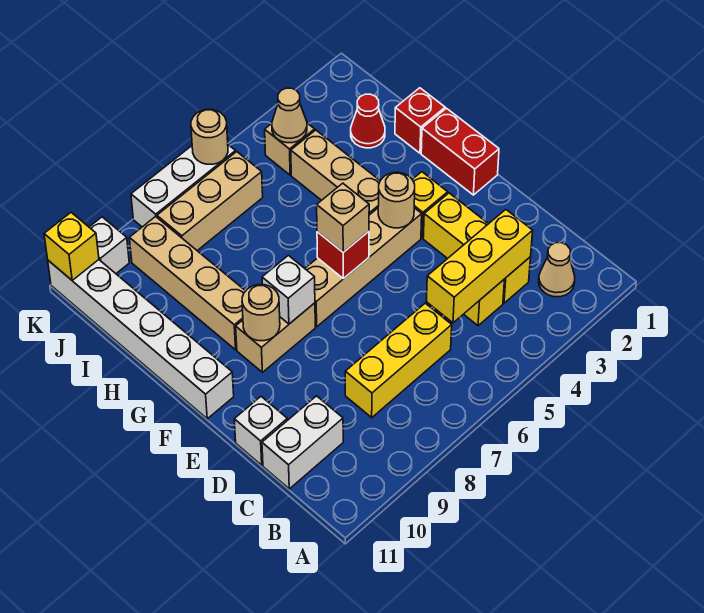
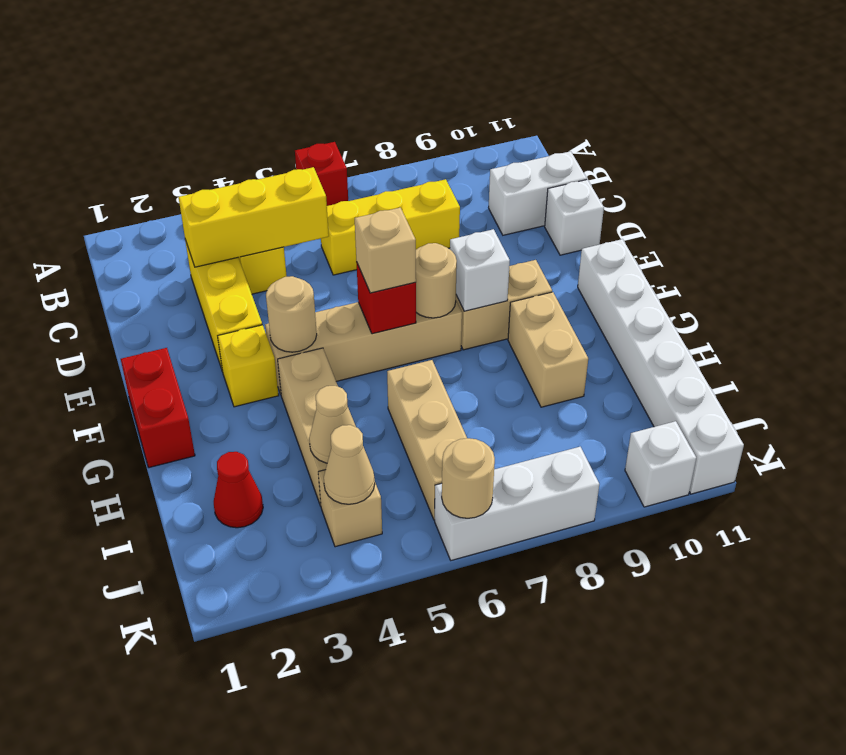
tan cone B2 level 1 -> tan cone I4 level 2
tan round brick F9 level 2 -> tan round brick F7 level 2
tan brick G9:J9 level 1 -> tan brick G9:H9 level 1
red brick H1 level 1 -> red brick A6 level 1
tan brick J6:J8 level 1 -> tan brick H6:J6 level 1
yellow brick K11 level 2 -> none

